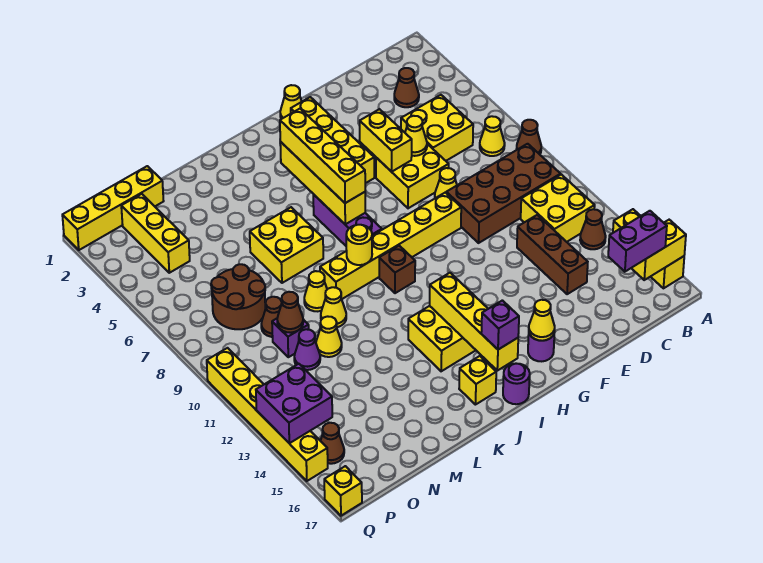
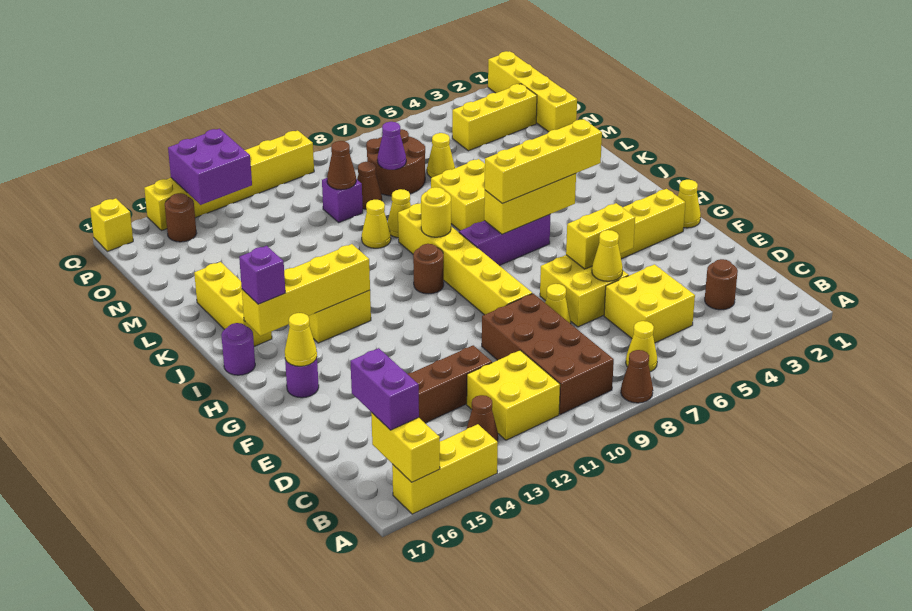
brown cone C3 level 1 -> brown round brick C3 level 1
yellow brick I4:I7 level 2 -> yellow brick I5:I7 level 2
brown brick I10 level 1 -> brown round brick I10 level 1
yellow brick J16 level 1 -> yellow brick J16:L16 level 1
yellow cone M11 level 1 -> yellow cone N6 level 1
purple cone N11 level 1 -> purple cone N8 level 2
brown cone P15 level 1 -> brown round brick P15 level 1

